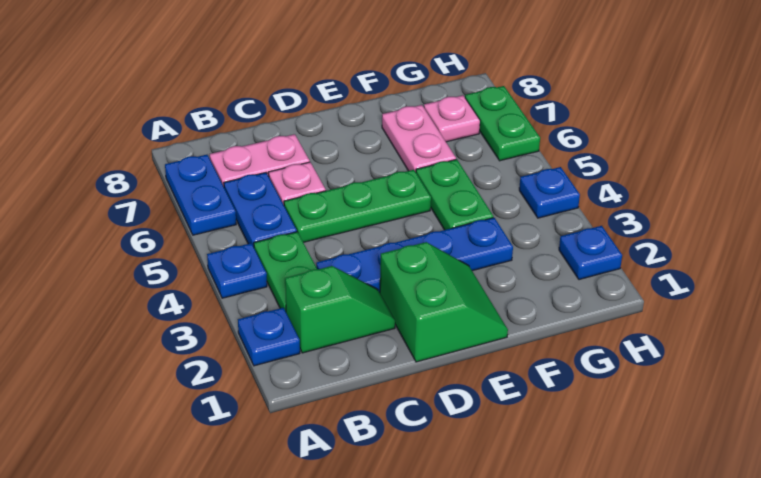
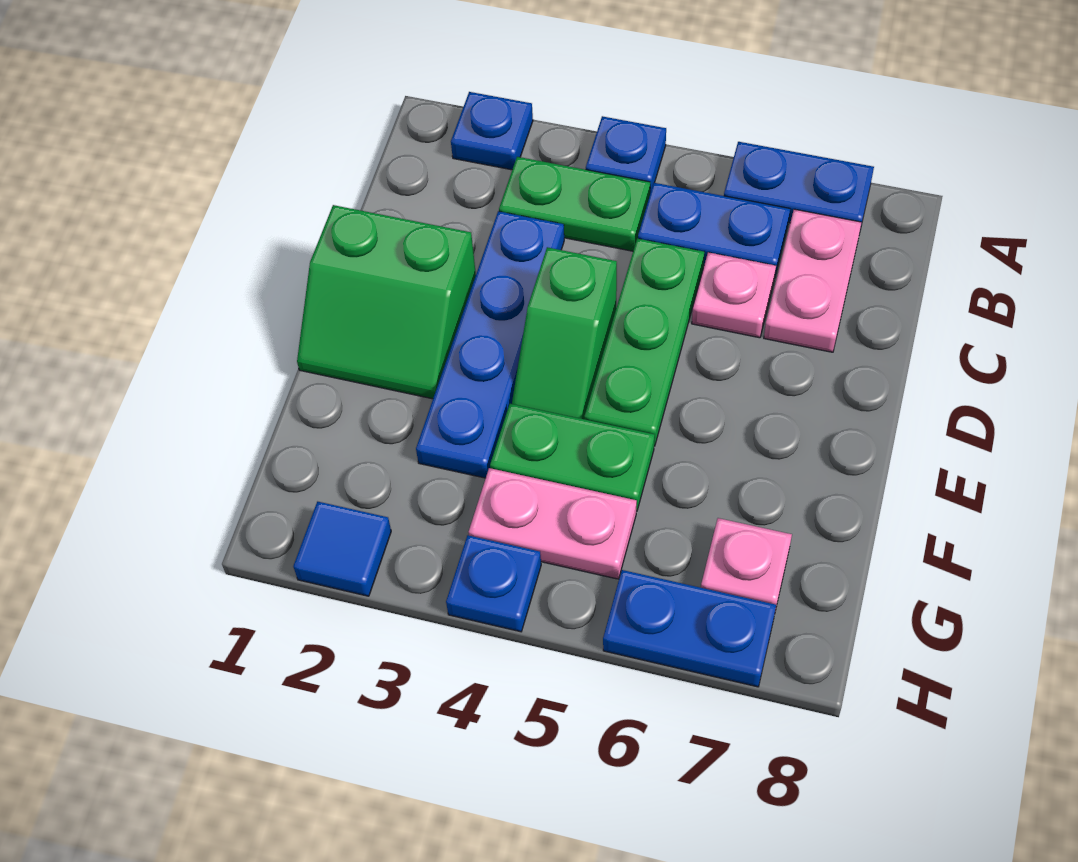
green slope B2:C2 level 1 top B -> green slope D4:E4 level 1 top D
pink plate F6:F7 level 1 -> pink plate G4:G5 level 1
blue plate H2 level 1 -> blue tile H2 level 1
green plate H6:H7 level 1 -> blue plate H6:H7 level 1

